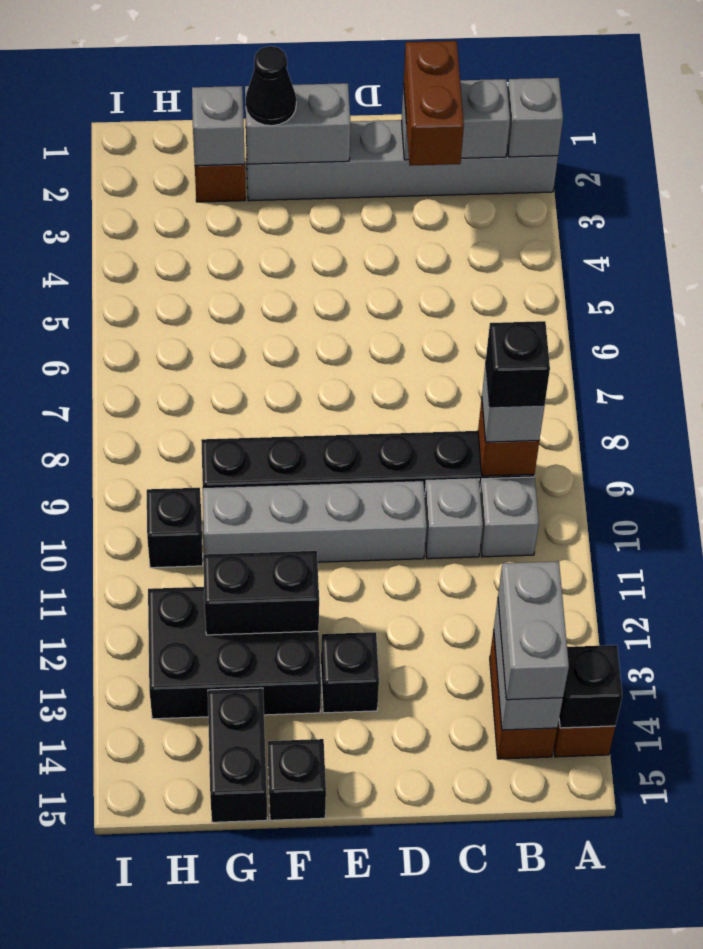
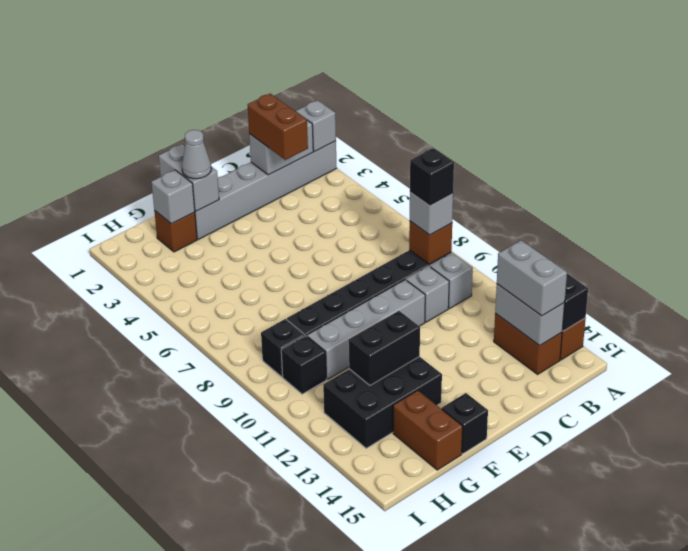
grey brick E2:F2 level 2 -> grey brick F1:F2 level 2
black brick E13 level 1 -> black brick H9 level 1
black cone F2 level 3 -> grey cone F2 level 3
black brick G14:G15 level 1 -> brown brick G14:G15 level 1

